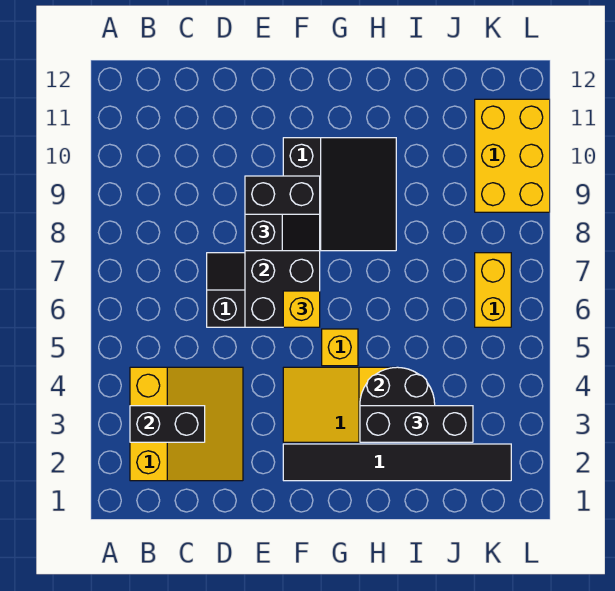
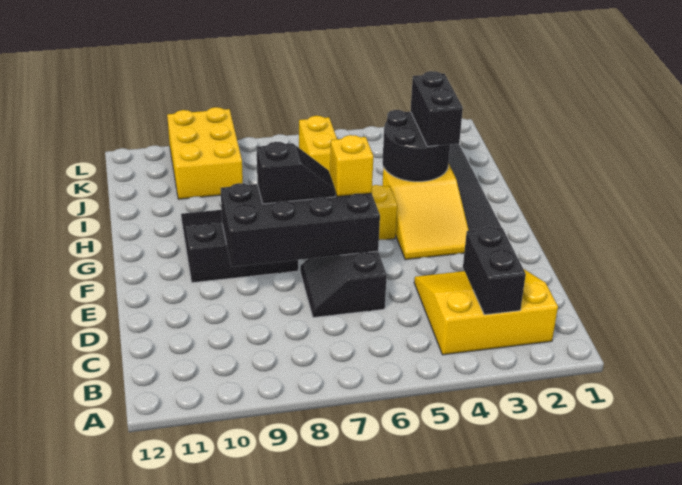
black slope E8:F8 level 3 top E -> black slope F7:F8 level 3 top 8
black brick H3:J3 level 3 -> black brick H3:I3 level 3
yellow brick K6:K7 level 1 -> yellow brick J6:K6 level 1
yellow brick K9:L11 level 1 -> yellow brick J9:L10 level 1

